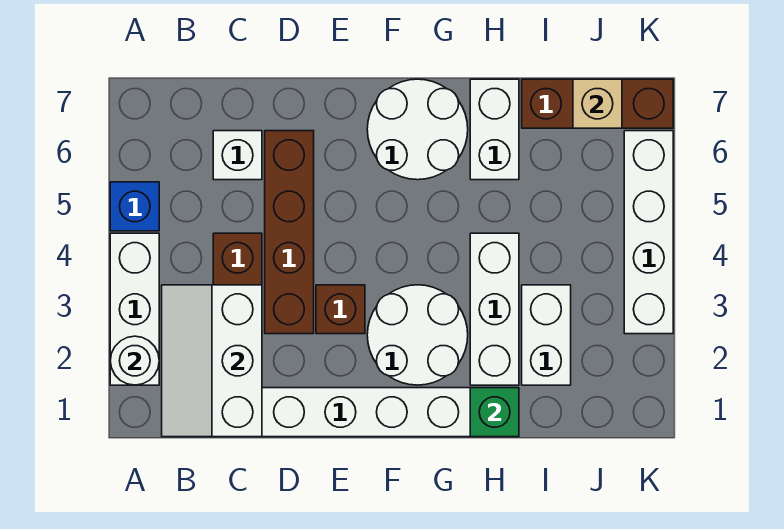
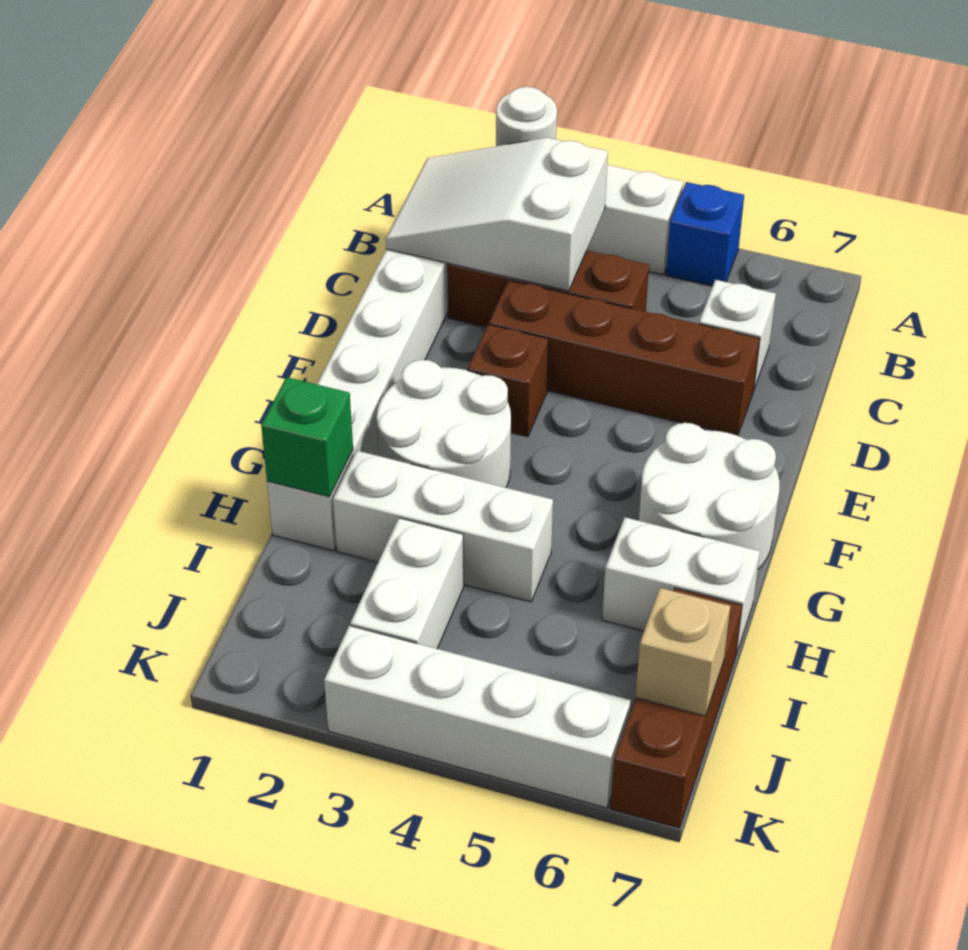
white slope B1:C3 level 2 top C -> white slope B1:C3 level 2 top 3
white brick I2:I3 level 1 -> white brick I3:J3 level 1

